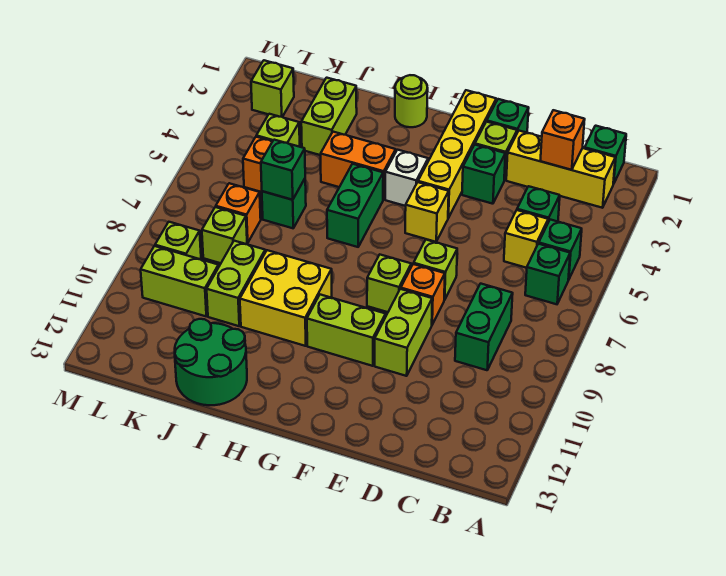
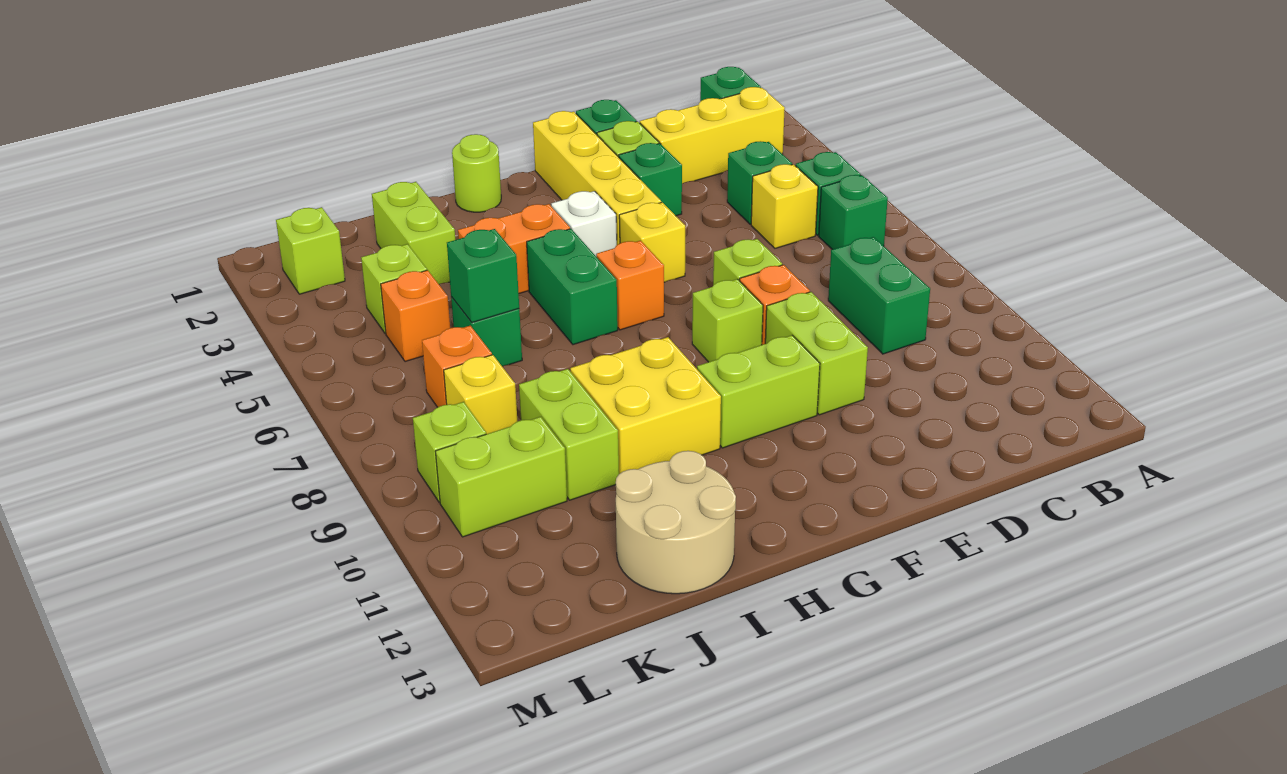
orange brick C2 level 2 -> orange brick G6 level 1
green round brick I12:J13 level 1 -> tan round brick I12:J13 level 1
lime brick K8 level 1 -> yellow brick K8 level 1

